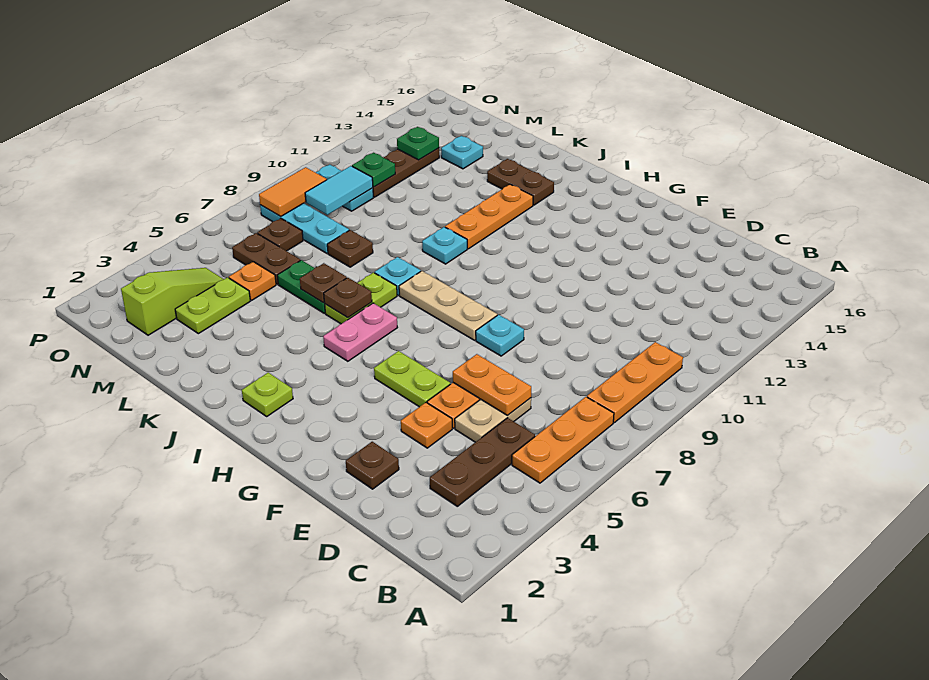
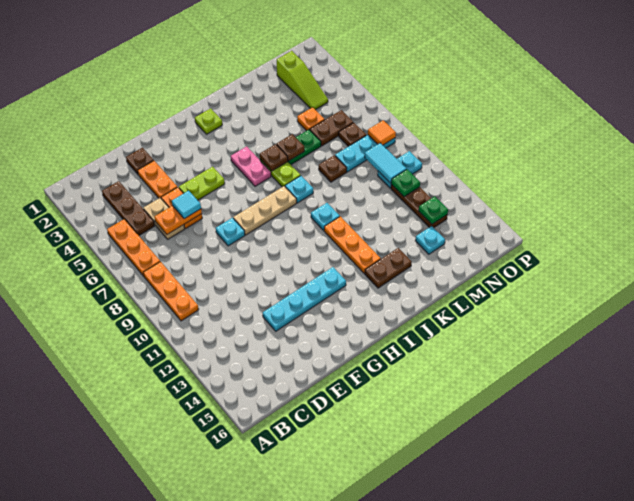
orange plate E4 level 1 -> orange plate E3:E4 level 1
none -> cyan tile E6 level 3
none -> cyan plate E13:H13 level 1
lime plate M3:M4 level 1 -> none
orange tile O8:O9 level 2 -> orange tile O8 level 2

